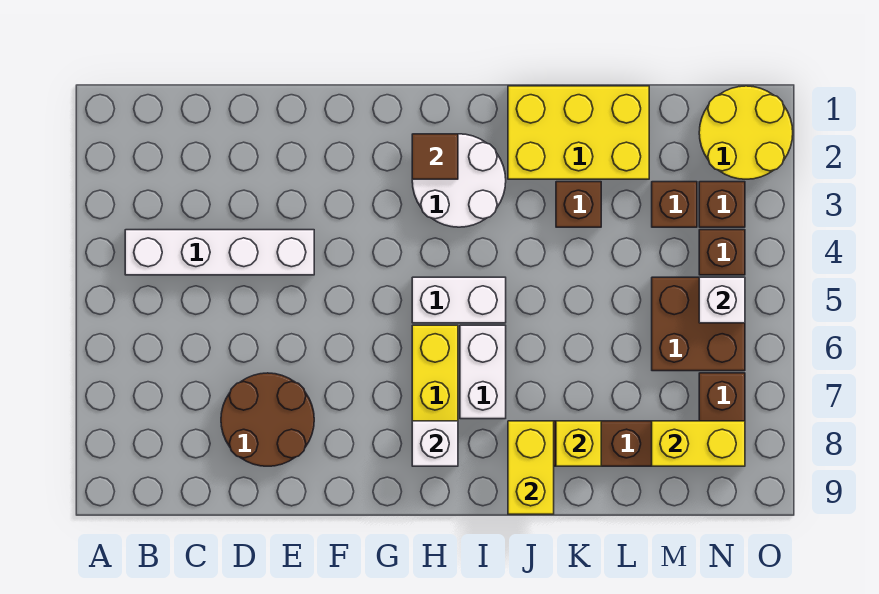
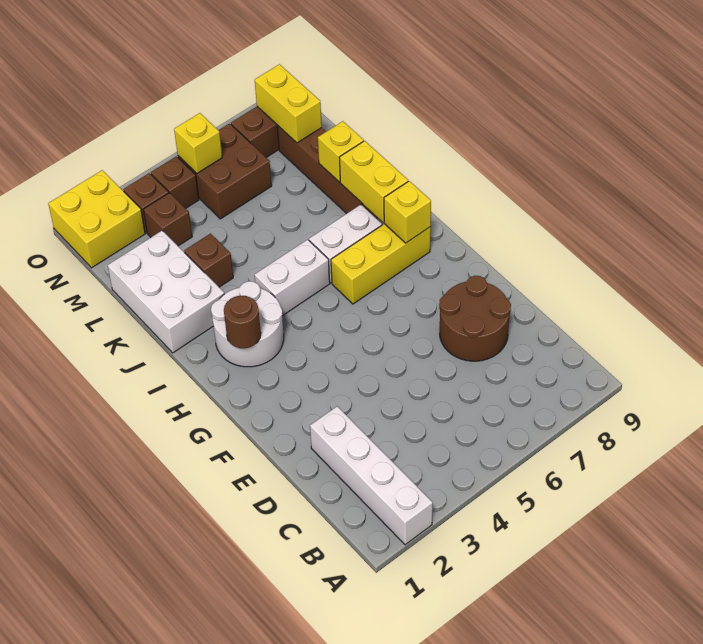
white brick B4:E4 level 1 -> white brick A2:D2 level 1
brown tile H2 level 2 -> brown round brick H2 level 2
white brick H5:I5 level 1 -> white brick I4:I5 level 1
white brick H8 level 2 -> yellow brick H8 level 2
yellow brick J1:L2 level 1 -> white brick J1:L2 level 1
yellow brick J8:J9 level 2 -> yellow brick I8:J8 level 2
yellow round brick N1:O2 level 1 -> yellow brick N1:O2 level 1
white brick N5 level 2 -> yellow brick N5 level 2

